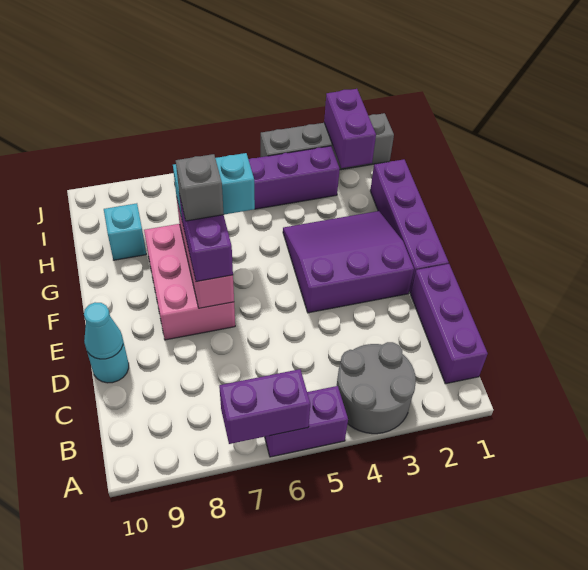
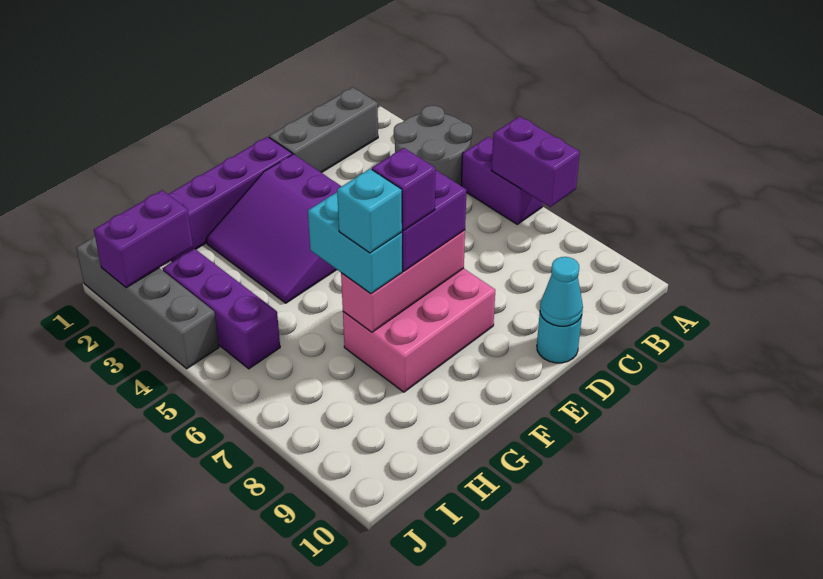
purple brick B1:D1 level 1 -> grey brick B1:D1 level 1
grey brick F7 level 4 -> purple brick F7 level 4
cyan brick H9 level 1 -> cyan brick G7 level 4

